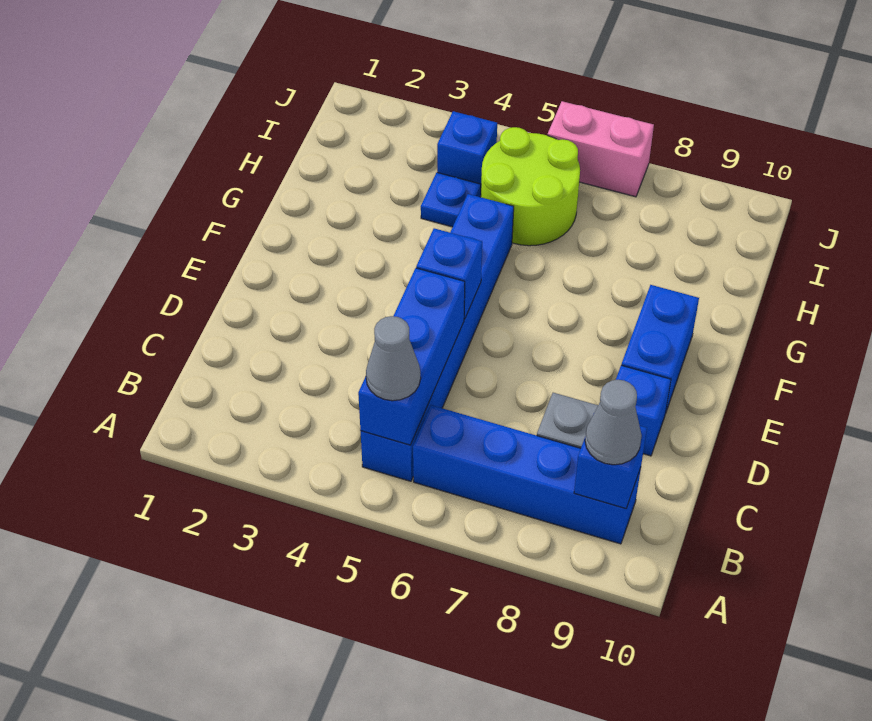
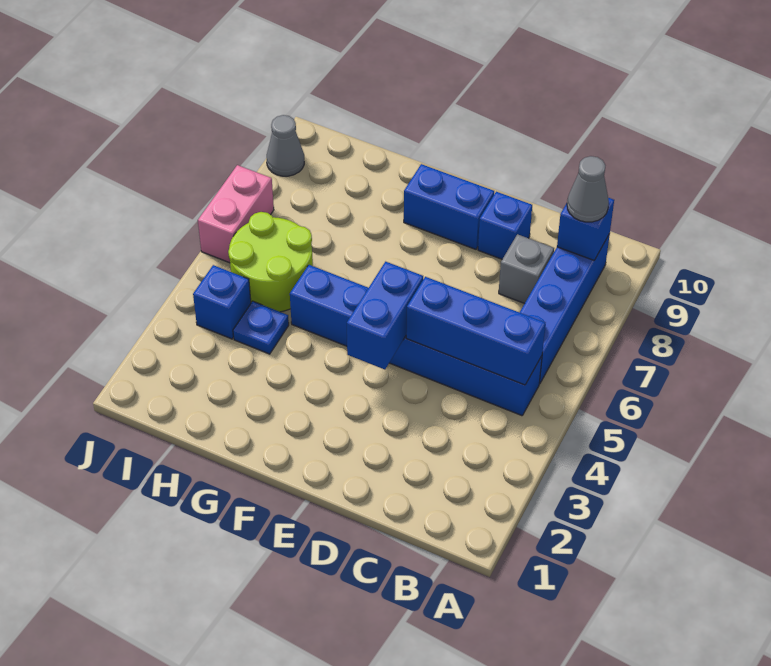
grey cone B5 level 3 -> grey cone J9 level 1
blue brick E5 level 2 -> blue brick E4:E5 level 2

